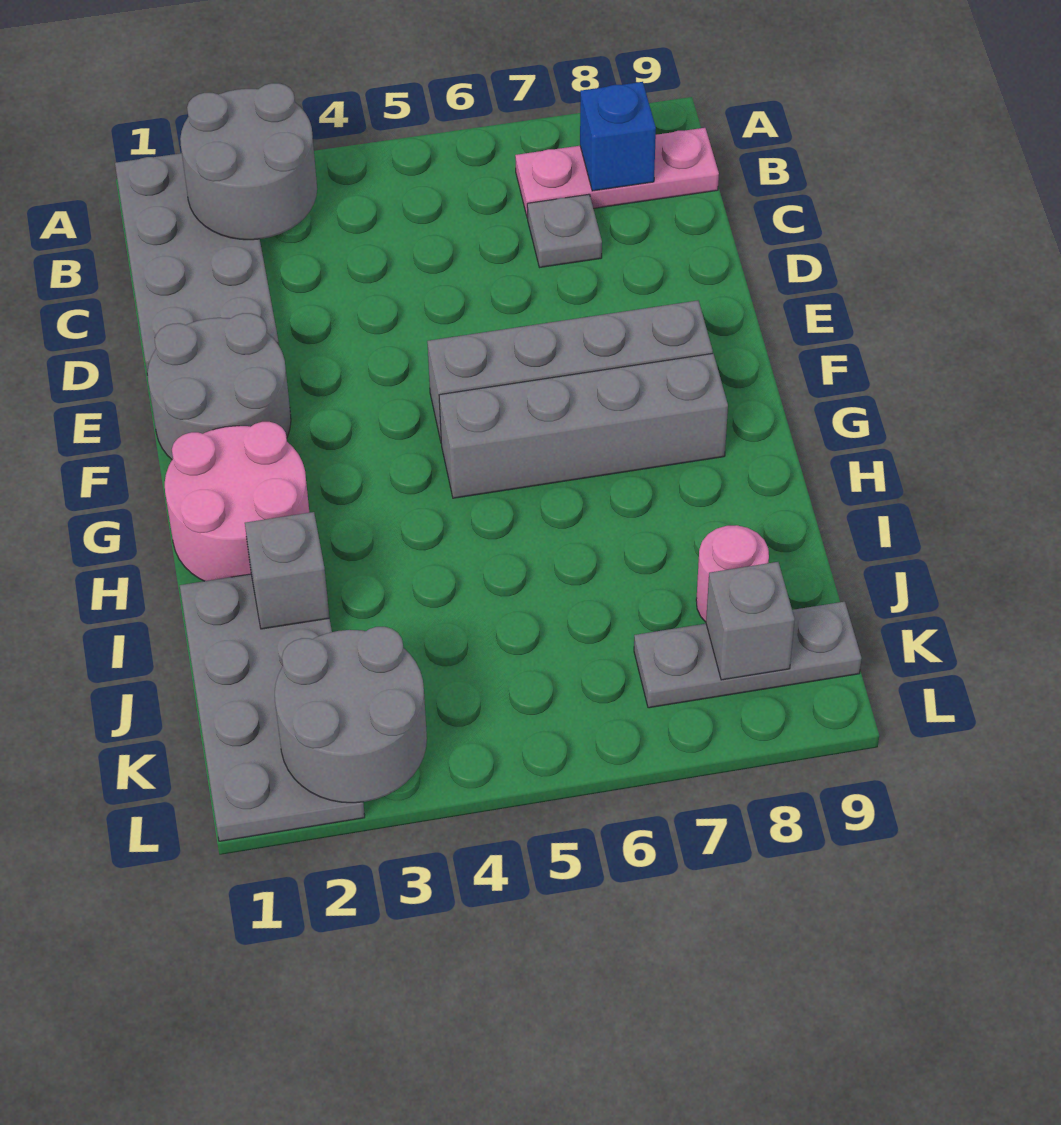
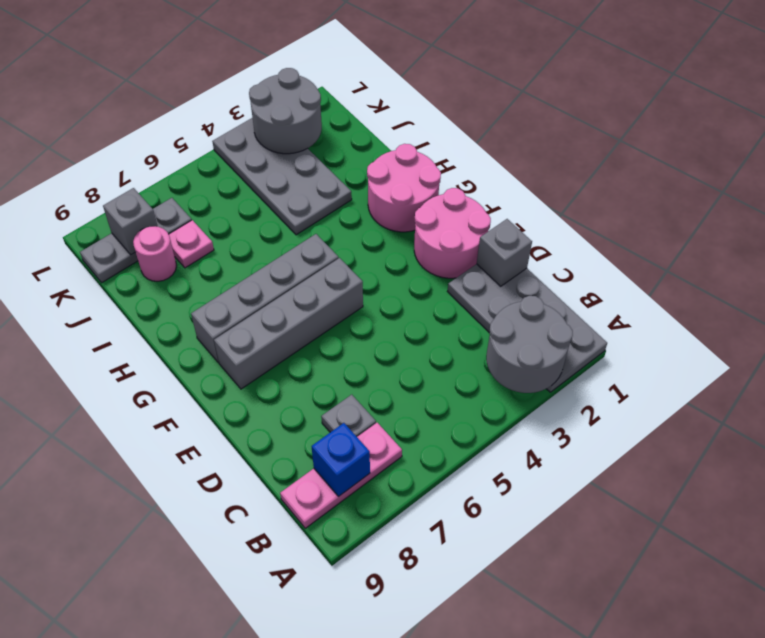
grey round brick E1:F2 level 1 -> pink round brick E1:F2 level 1
grey plate I1:L2 level 1 -> grey plate I3:L4 level 1
grey brick I2 level 2 -> grey brick D1 level 2
none -> pink plate J7 level 1

